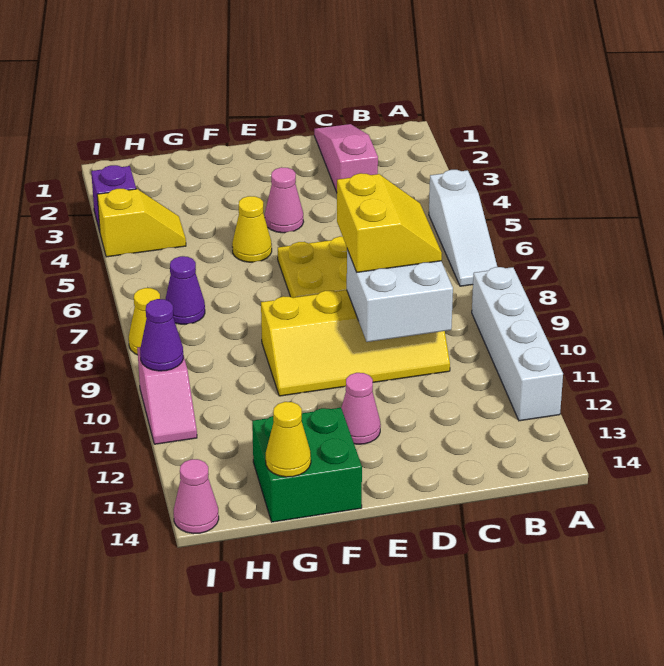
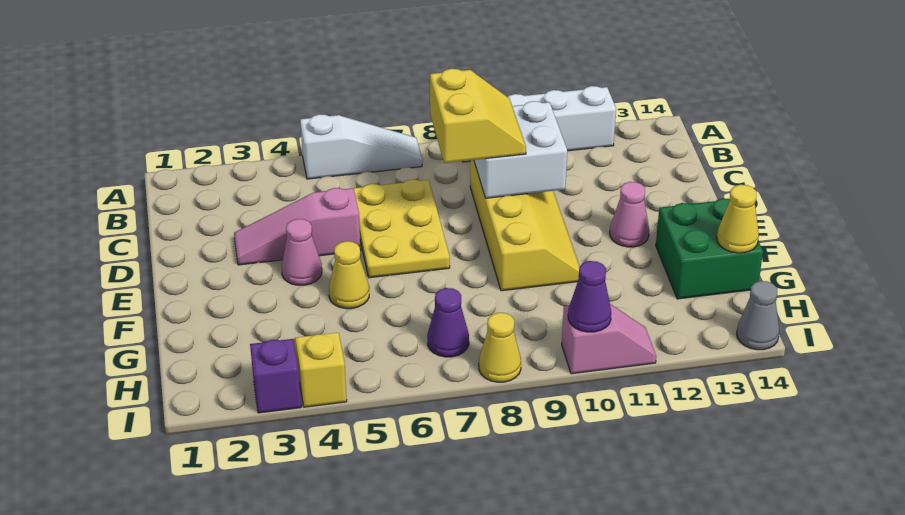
pink slope C1:C3 level 1 top 3 -> pink slope D3:D5 level 1 top 5
yellow slope C8:D9 level 3 top D -> yellow slope C8:D9 level 3 top 8
pink cone I14 level 1 -> grey cone I14 level 1

